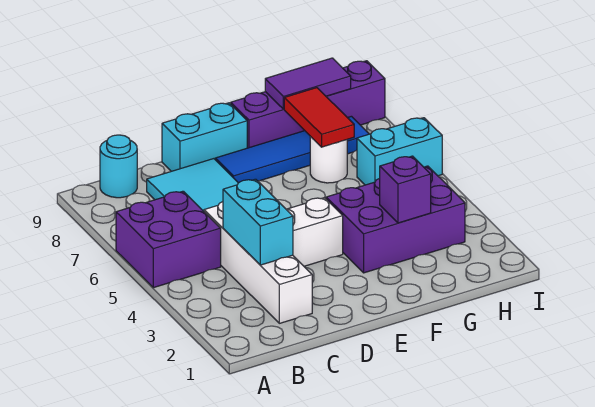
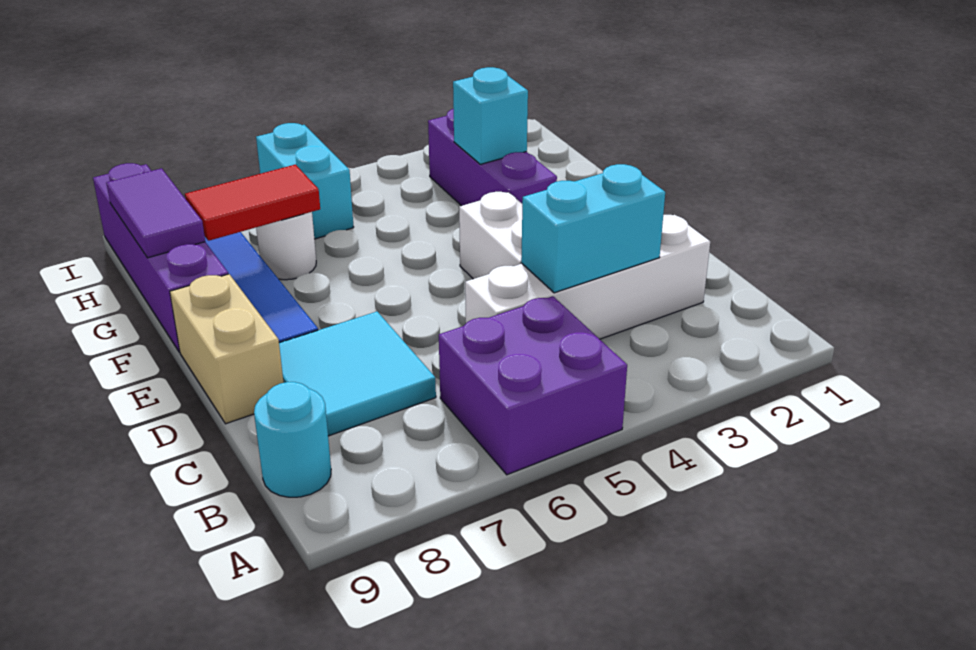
cyan brick D9:E9 level 1 -> tan brick D9:E9 level 1
purple brick F3:H4 level 1 -> purple brick F3:H3 level 1
purple brick G3 level 2 -> cyan brick G3 level 2

